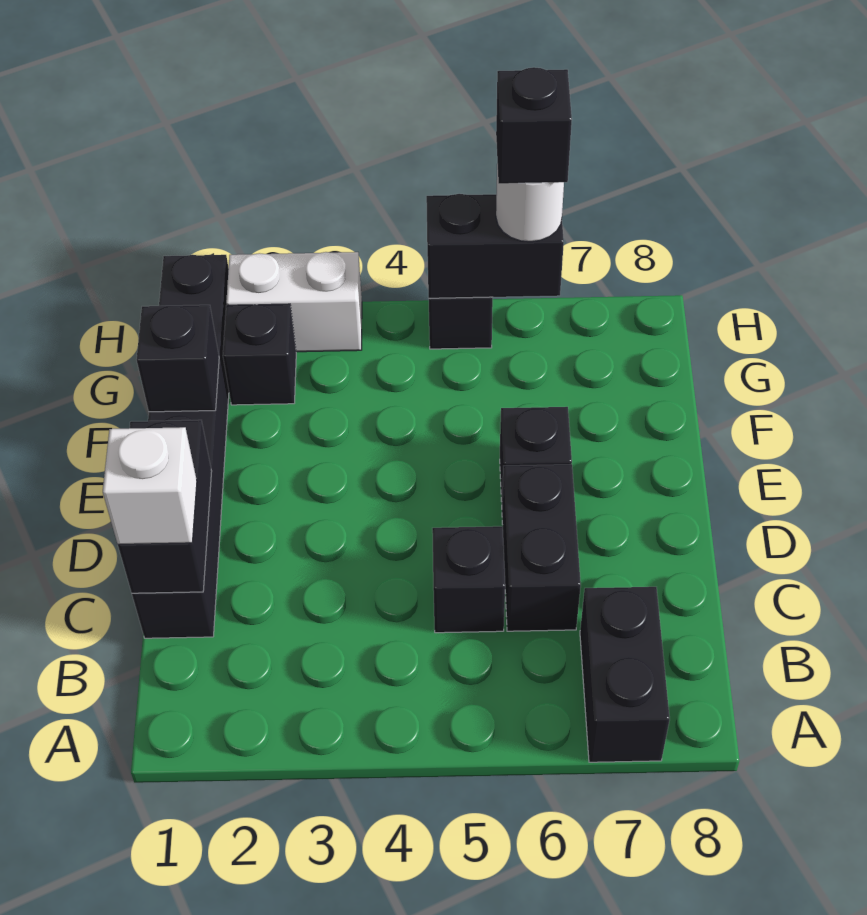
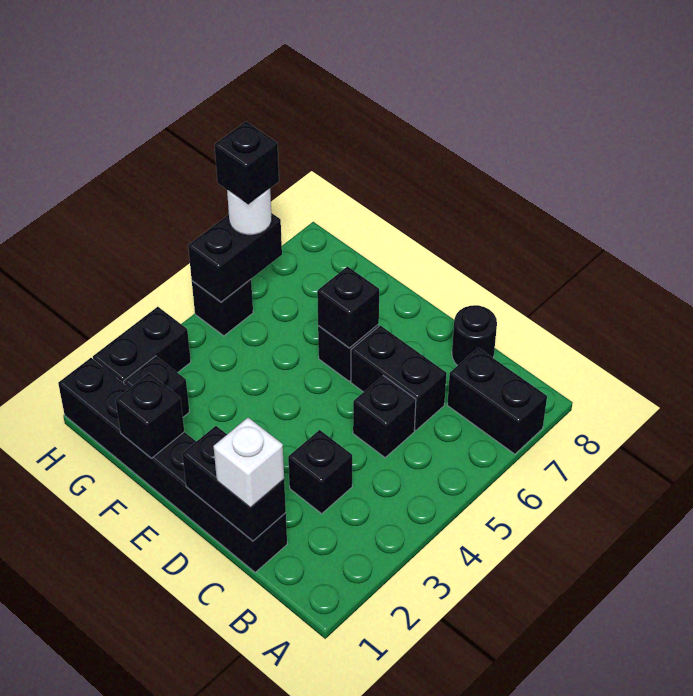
none -> black brick C3 level 1
none -> black round brick C8 level 1
none -> black brick E6 level 2
white brick H2:H3 level 1 -> black brick H2:H3 level 1

